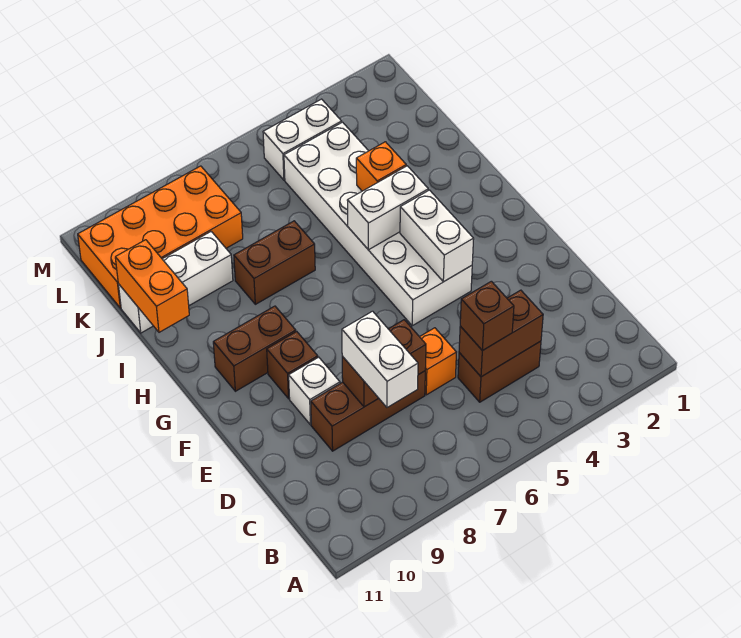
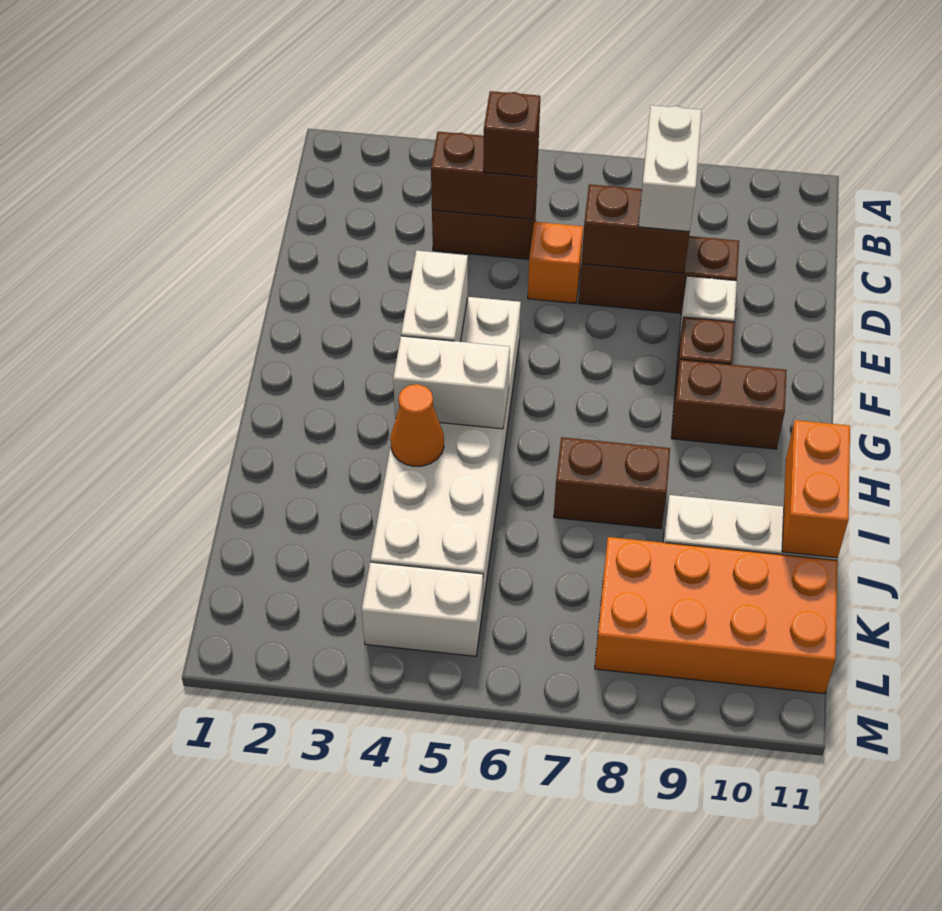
orange brick I4 level 2 -> orange cone I4 level 2

